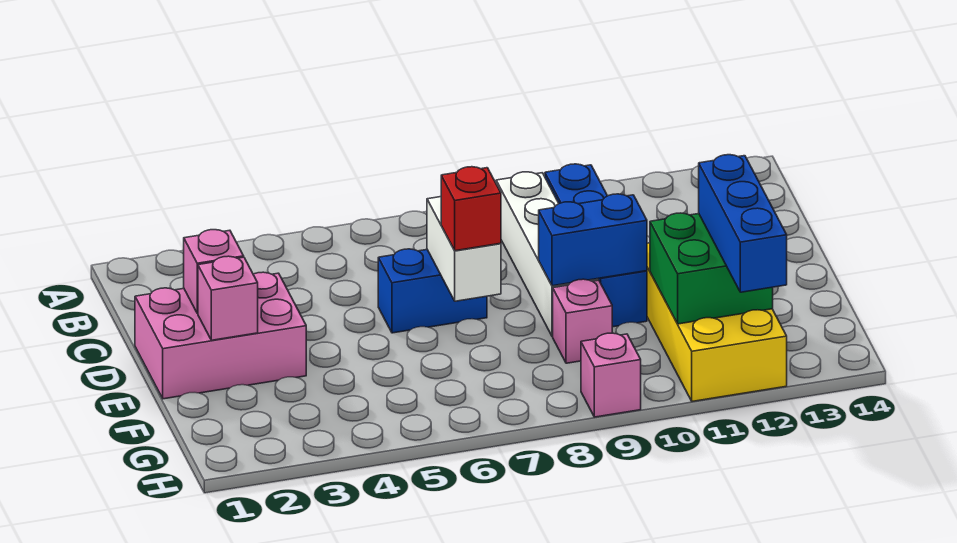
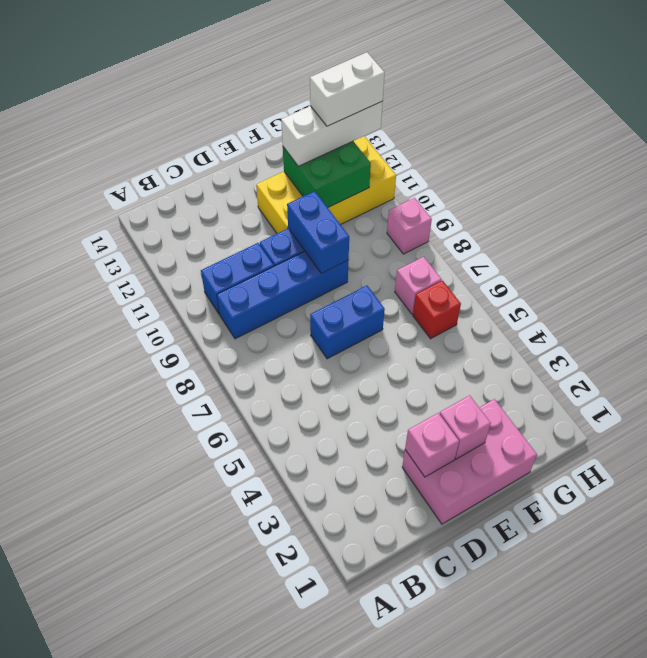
white brick B9:E9 level 1 -> blue brick B9:E9 level 1
pink brick D1:E3 level 1 -> pink brick D1:F2 level 1
blue brick D6:D7 level 1 -> blue brick D7:E7 level 1
white brick D7:E7 level 2 -> white brick G12:H12 level 4
red brick E7 level 3 -> red brick G6 level 1
pink brick F9 level 1 -> pink brick G7 level 1
blue brick F12:H12 level 3 -> white brick F12:H12 level 3

